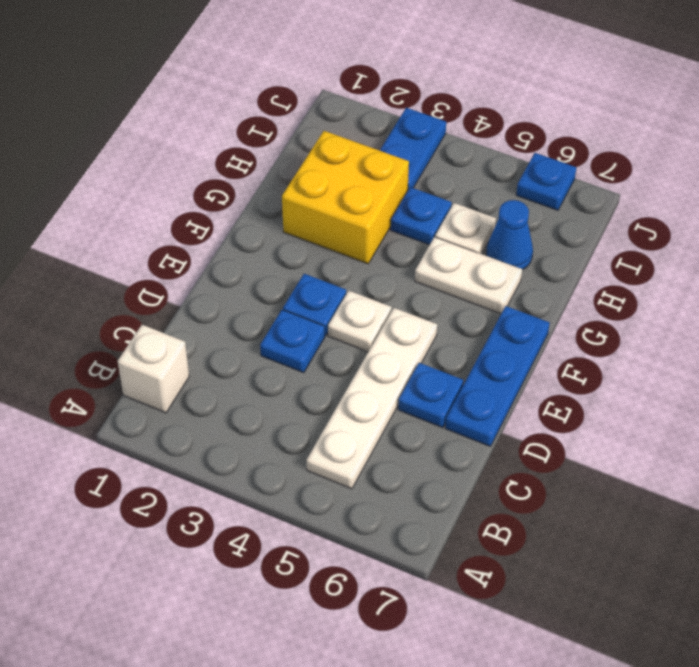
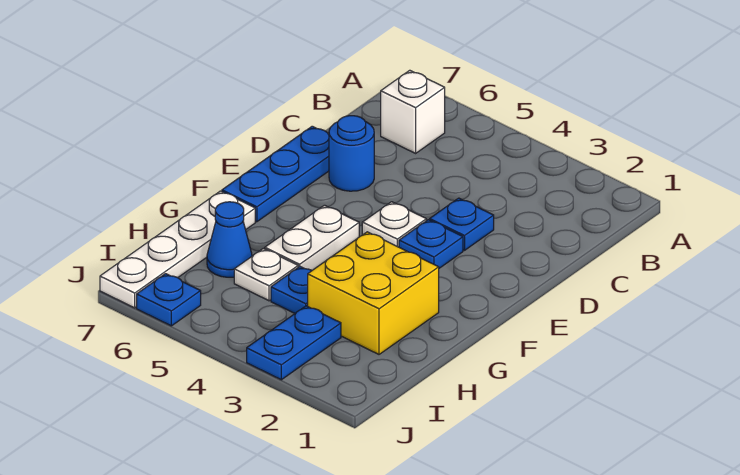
white brick B1 level 1 -> white brick B6 level 1
white plate B5:E5 level 1 -> white plate G7:J7 level 1
blue plate D6 level 1 -> blue round brick D6 level 1
white plate G5:G6 level 1 -> white plate F5:G5 level 1

